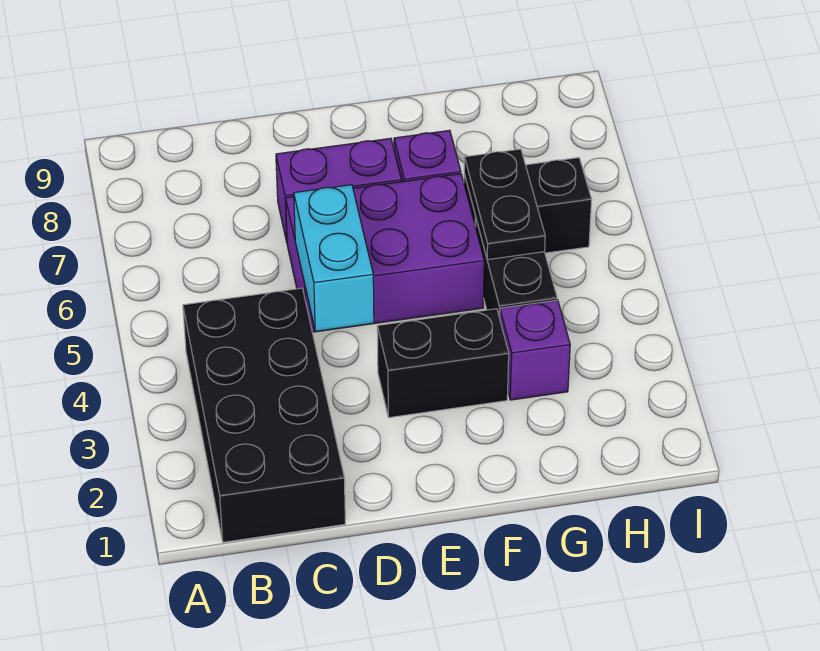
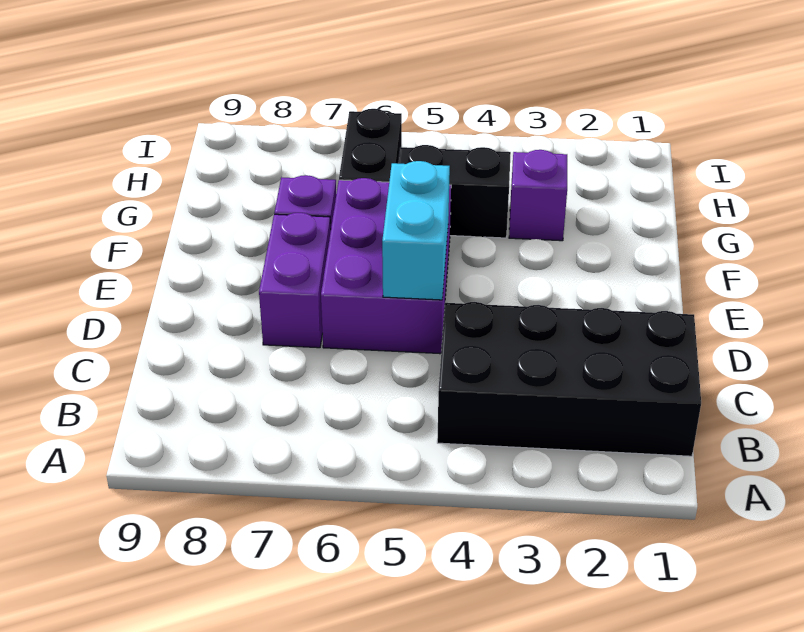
cyan brick D4:D5 level 2 -> cyan brick D5:E5 level 2
black brick E3:F3 level 1 -> none
black plate G5:G6 level 2 -> none

